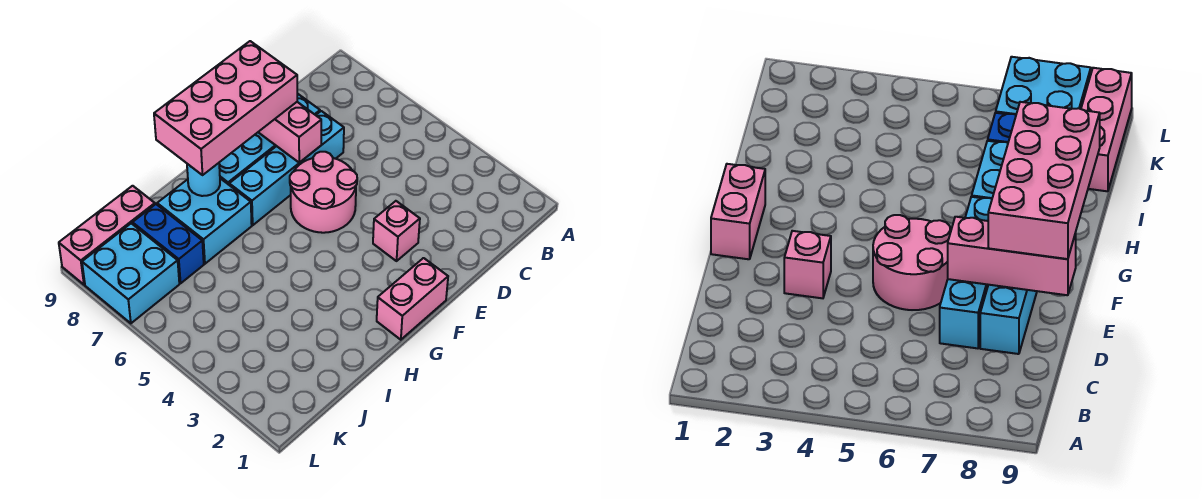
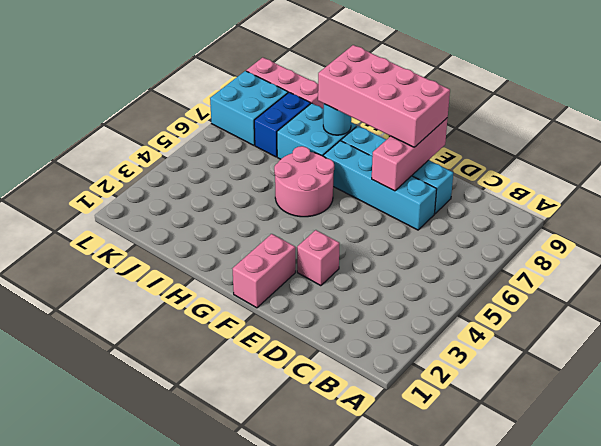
pink round brick E5:F6 level 1 -> pink round brick G5:H6 level 1
pink brick F1:G1 level 1 -> pink brick F1:F2 level 1

